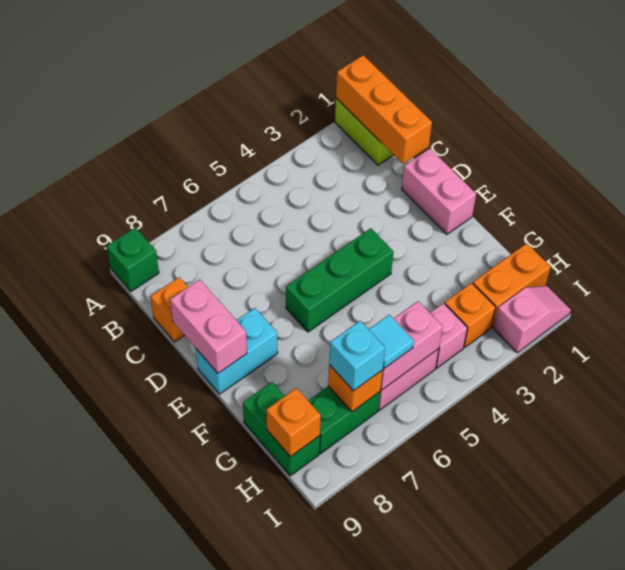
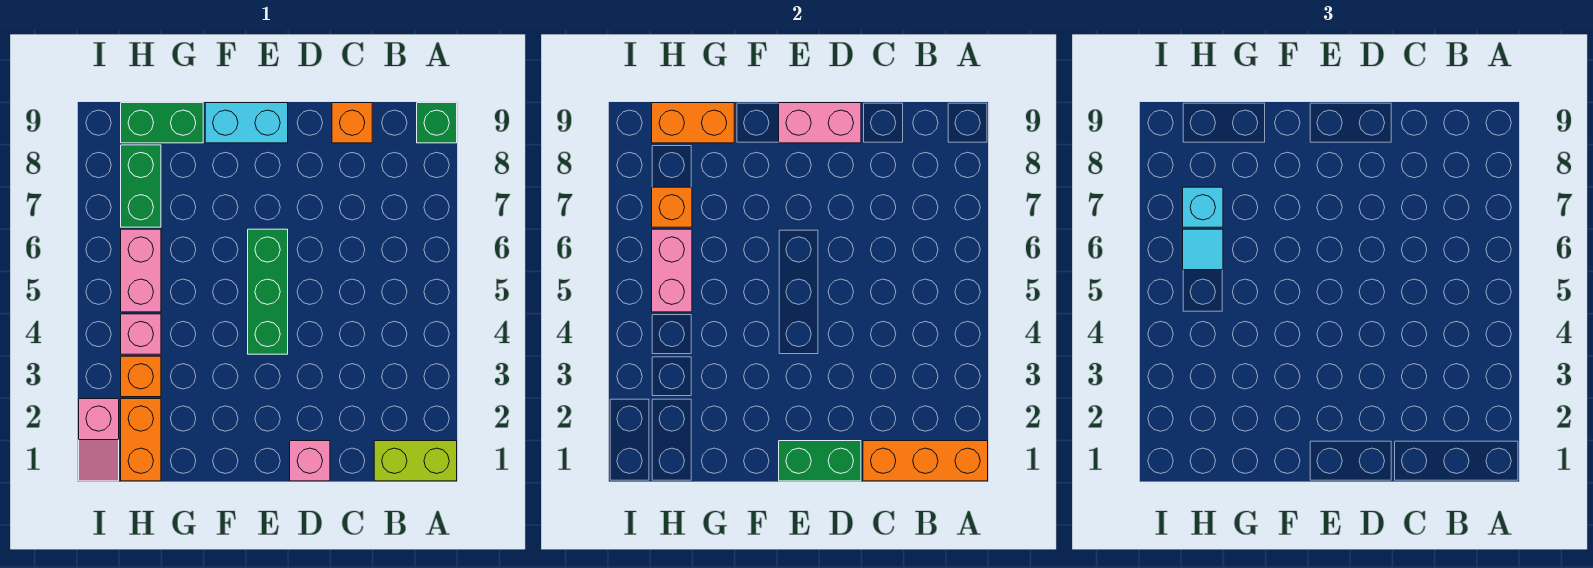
pink brick D1:E1 level 1 -> pink brick D1 level 1
none -> green brick D1:E1 level 2
cyan brick E8:E9 level 1 -> cyan brick E9:F9 level 1
orange brick H9 level 2 -> orange brick G9:H9 level 2

